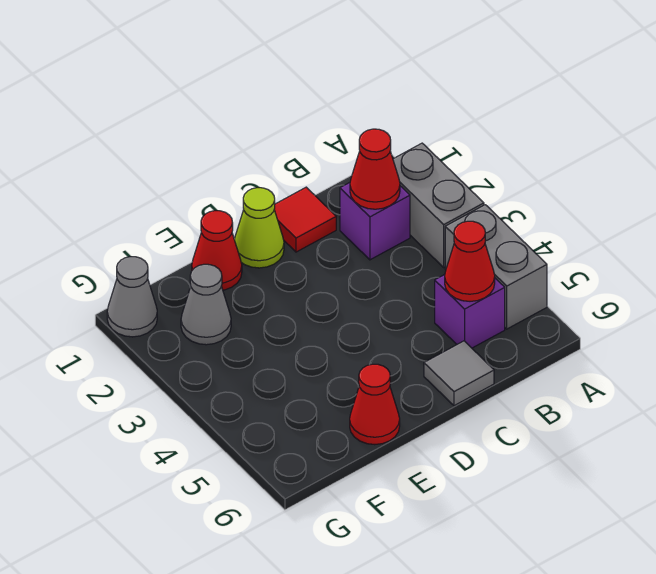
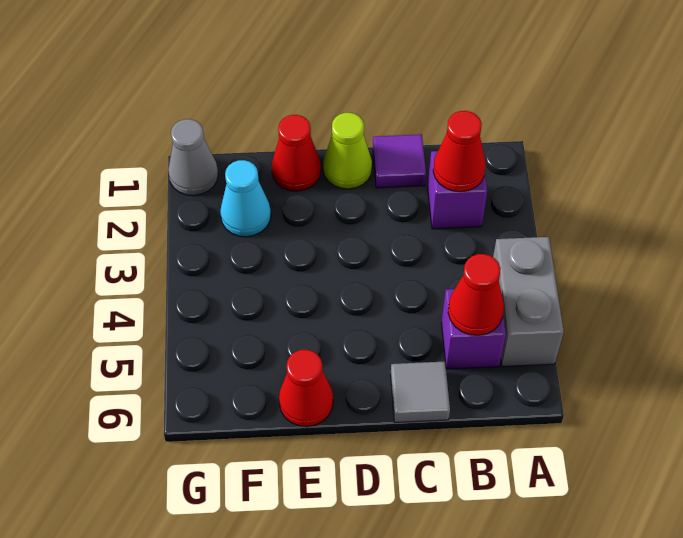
grey brick A2:A3 level 1 -> none
red tile C1 level 1 -> purple tile C1 level 1
grey cone F2 level 1 -> cyan cone F2 level 1

